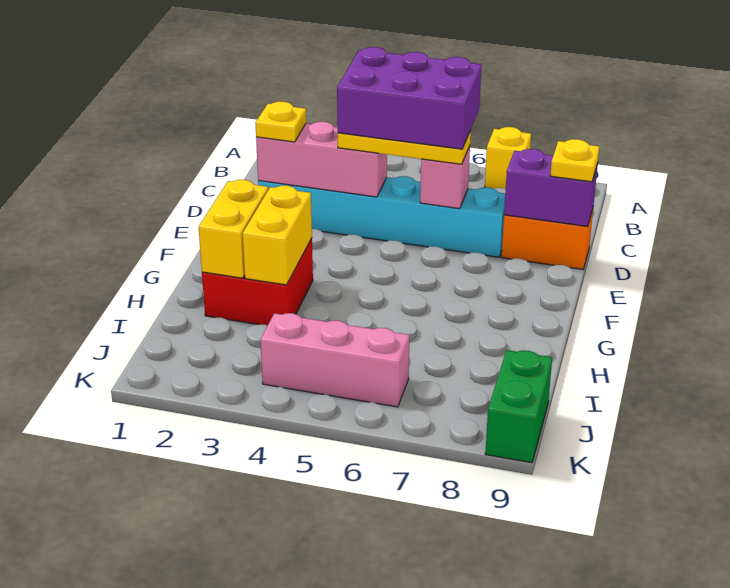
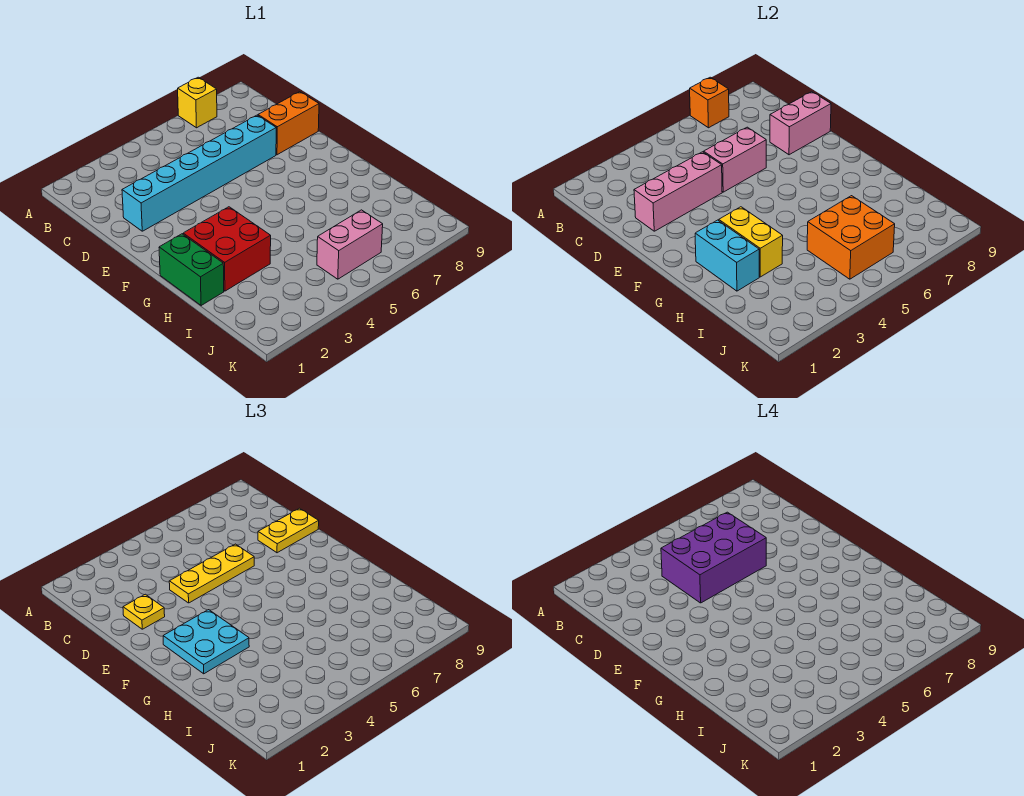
none -> orange brick A7 level 2
pink brick D6 level 2 -> pink brick D5:D6 level 2
purple brick D8:D9 level 2 -> pink brick D8:D9 level 2
yellow plate D9 level 3 -> yellow plate D8:D9 level 3
none -> cyan plate F2:G3 level 3
yellow brick G2:H2 level 2 -> cyan brick G2:H2 level 2
none -> orange brick I5:J6 level 2
pink brick J4:J6 level 1 -> pink brick J5:J6 level 1
green brick J9:K9 level 1 -> green brick G1:H1 level 1

